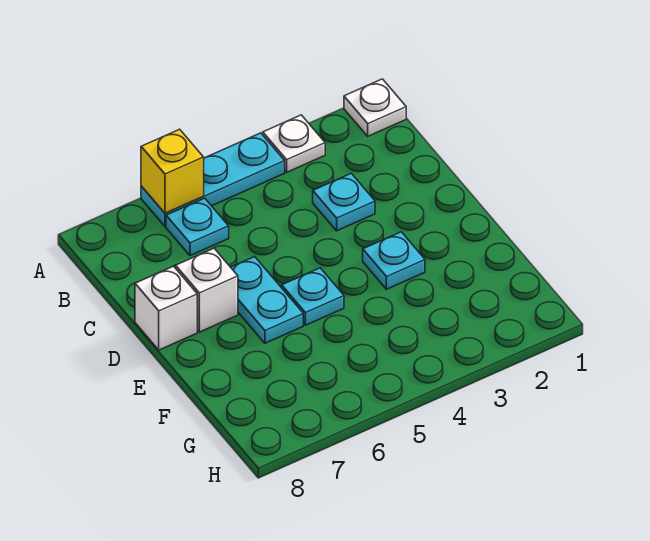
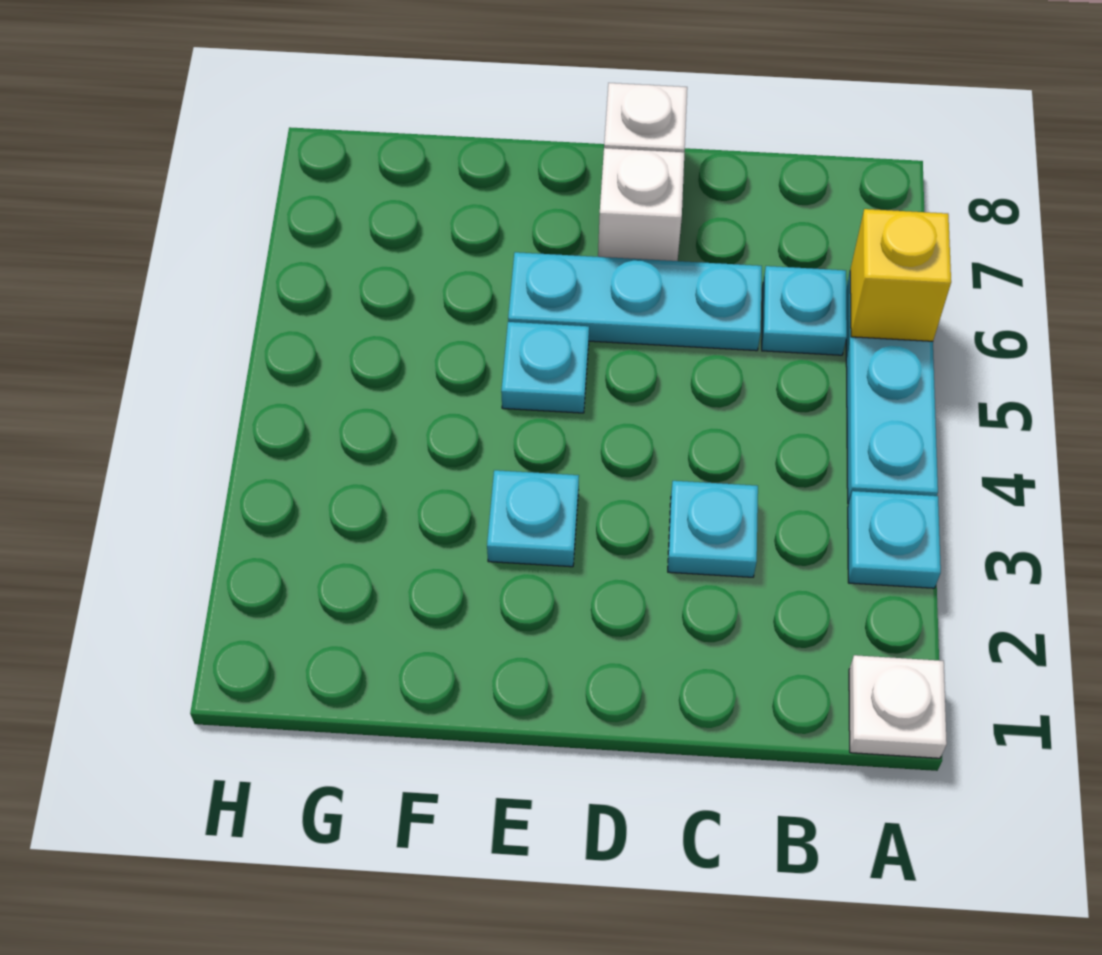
white plate A3 level 1 -> cyan plate A3 level 1
cyan plate D6:E6 level 1 -> cyan plate C6:E6 level 1

